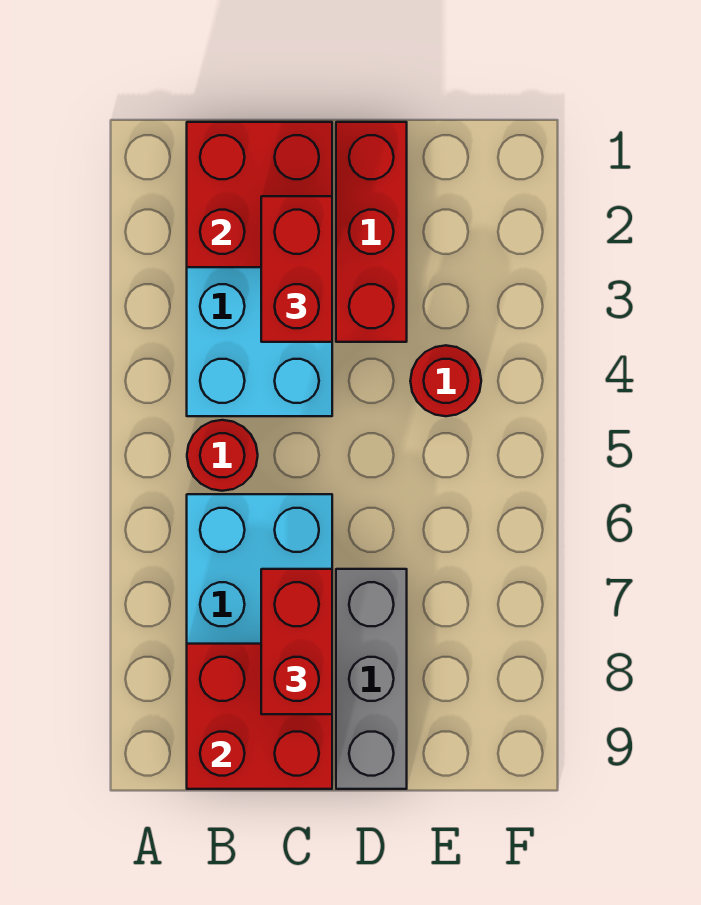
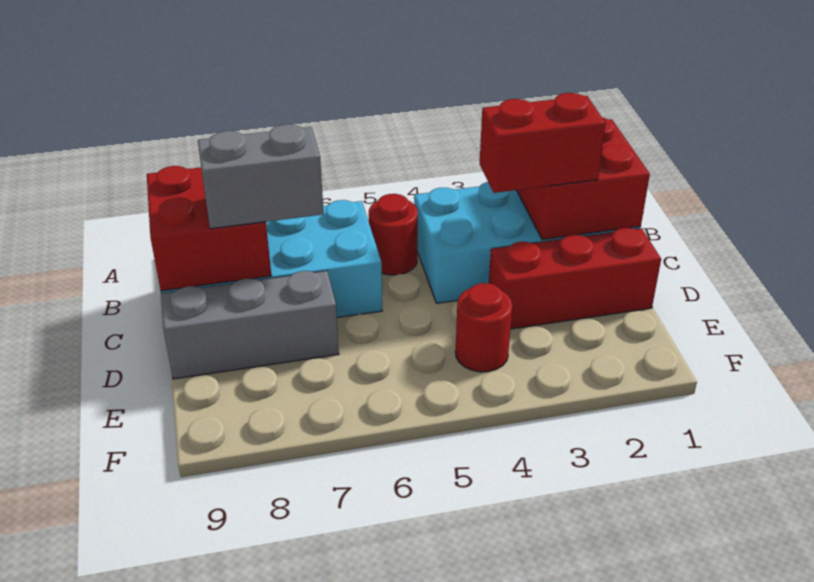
red brick C7:C8 level 3 -> grey brick C7:C8 level 3

